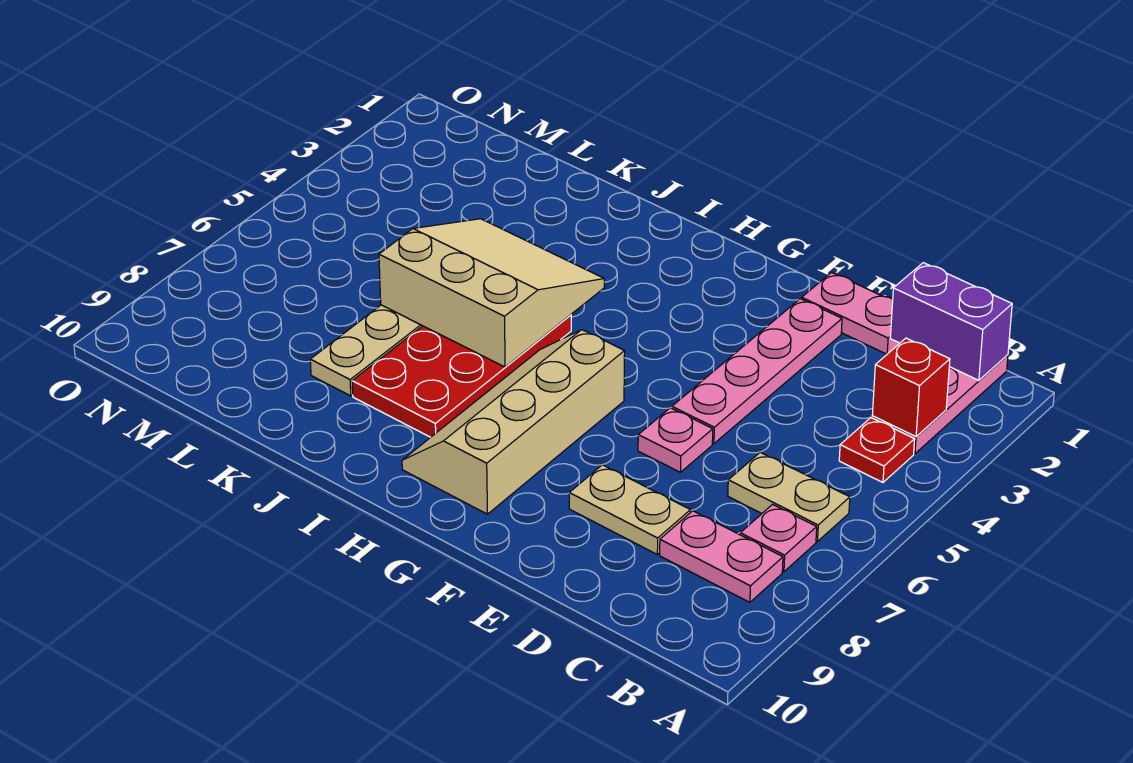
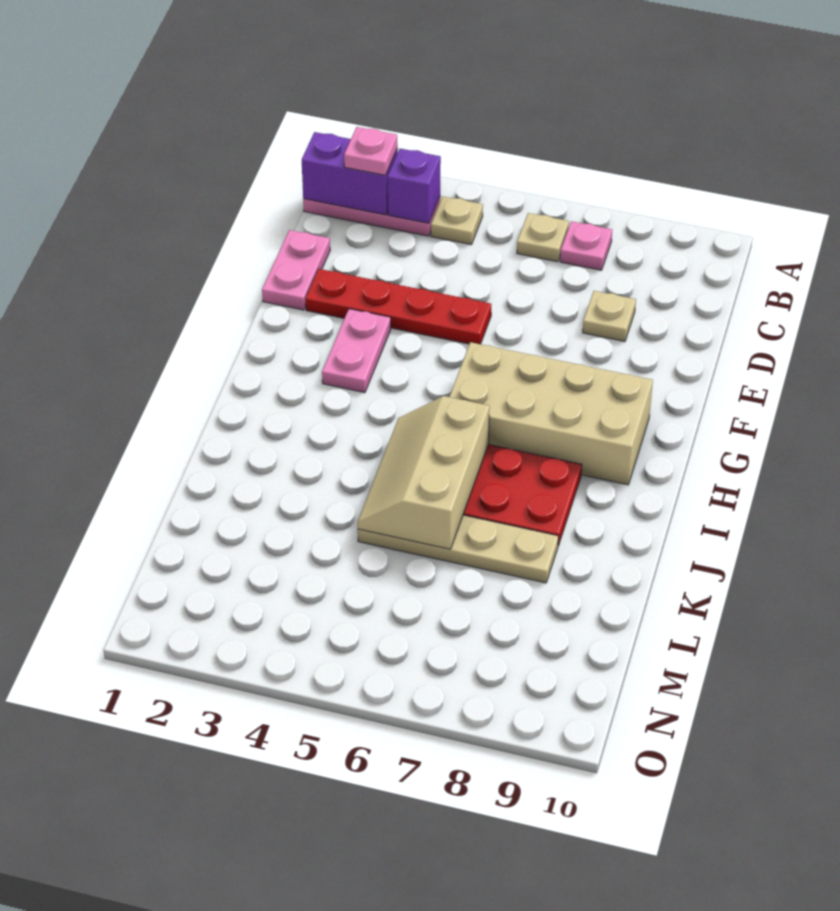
purple brick B1:C1 level 2 -> purple brick B1:B2 level 2
red brick B3 level 2 -> purple brick B3 level 2
red plate B4 level 1 -> tan plate B4 level 1
tan plate B6:C6 level 1 -> tan plate B6 level 1
pink plate B8:C8 level 1 -> pink plate F3:G3 level 1
tan plate D8:E8 level 1 -> tan plate D8 level 1
pink plate E2:E5 level 1 -> red plate E2:E5 level 1
pink plate E6 level 1 -> pink plate B2 level 3
tan slope G6:H9 level 1 top G -> tan brick G6:H9 level 1
tan slope I4:K6 level 2 top 6 -> tan slope I5:K6 level 2 top 6

